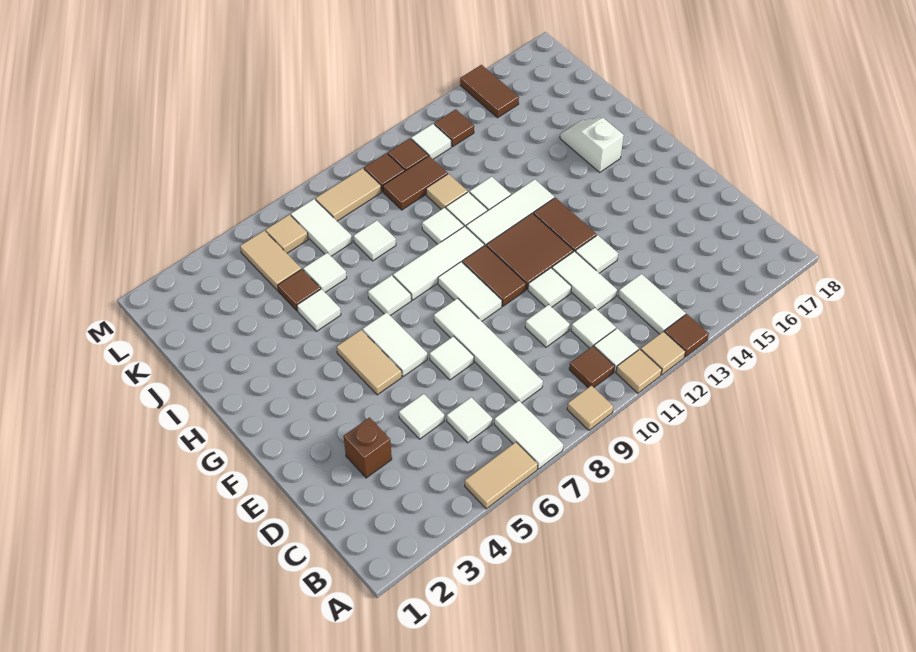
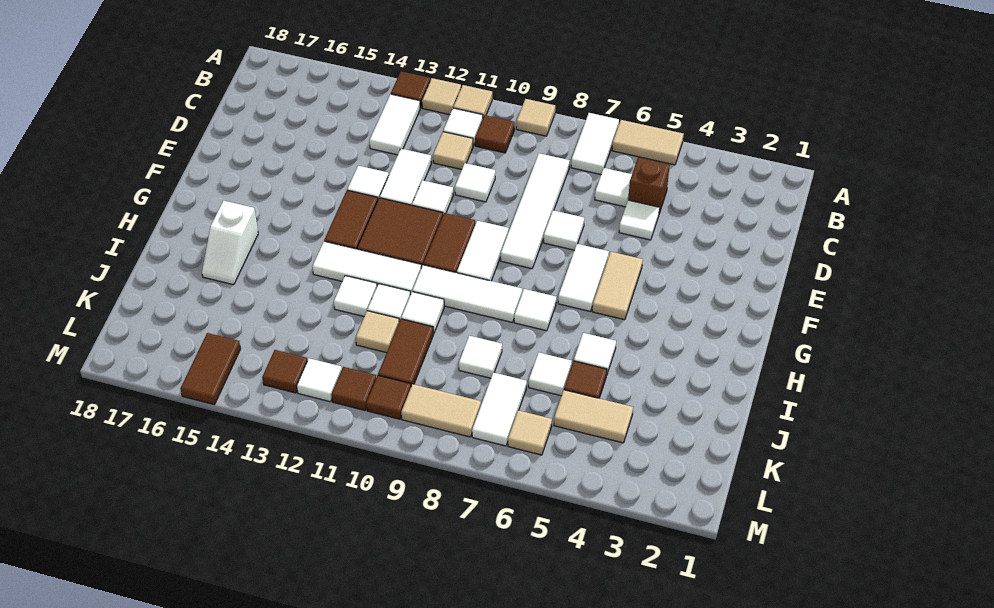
white tile C11 level 1 -> tan tile C11 level 1
brown brick D3 level 1 -> brown brick C5 level 1
tan tile K5:L5 level 1 -> tan tile K4:K5 level 1
brown tile K10:K11 level 1 -> brown tile J10:K10 level 1

